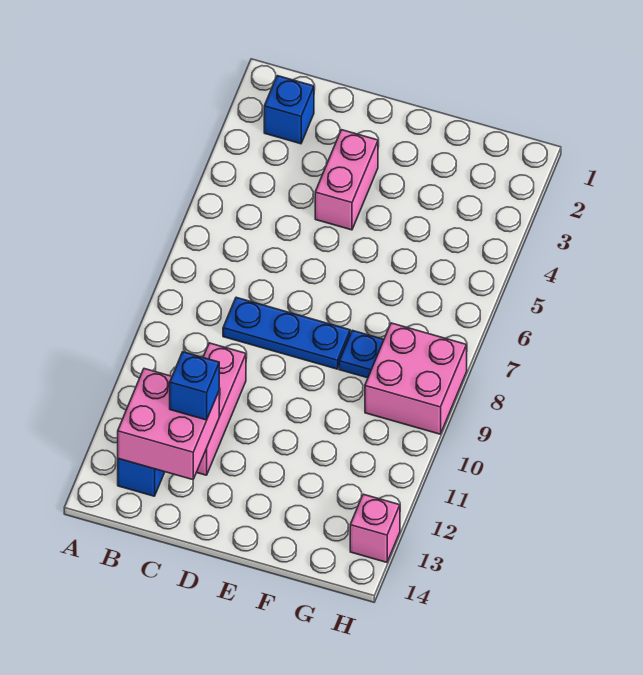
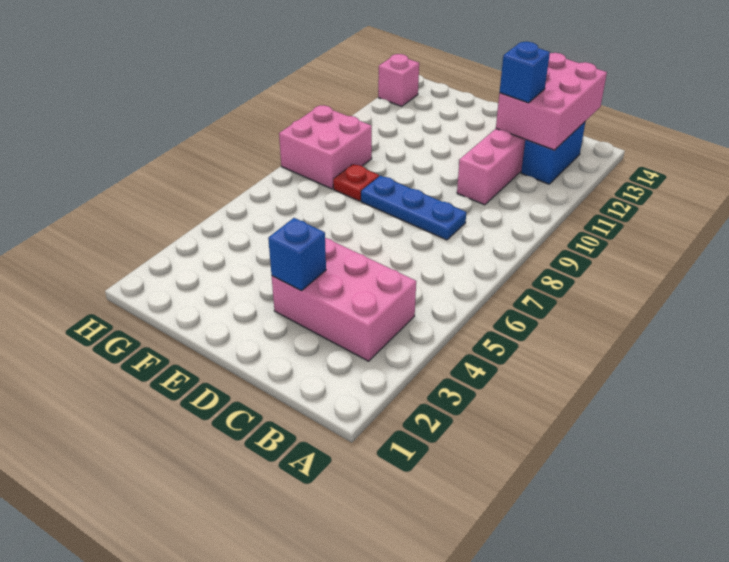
blue brick B2 level 1 -> blue brick D3 level 2
pink brick B12:C13 level 2 -> pink brick B12:C14 level 2
pink brick D3:D4 level 1 -> pink brick B3:D4 level 1
blue plate F8 level 1 -> red plate F8 level 1

